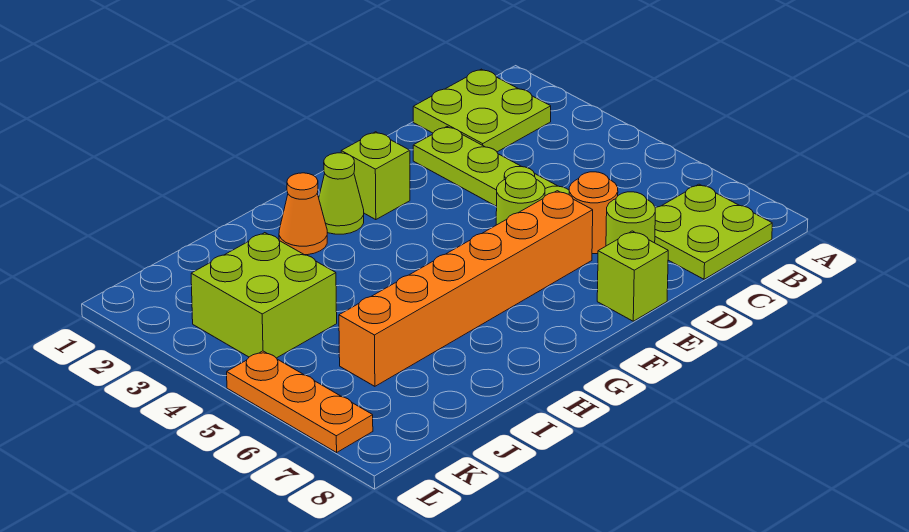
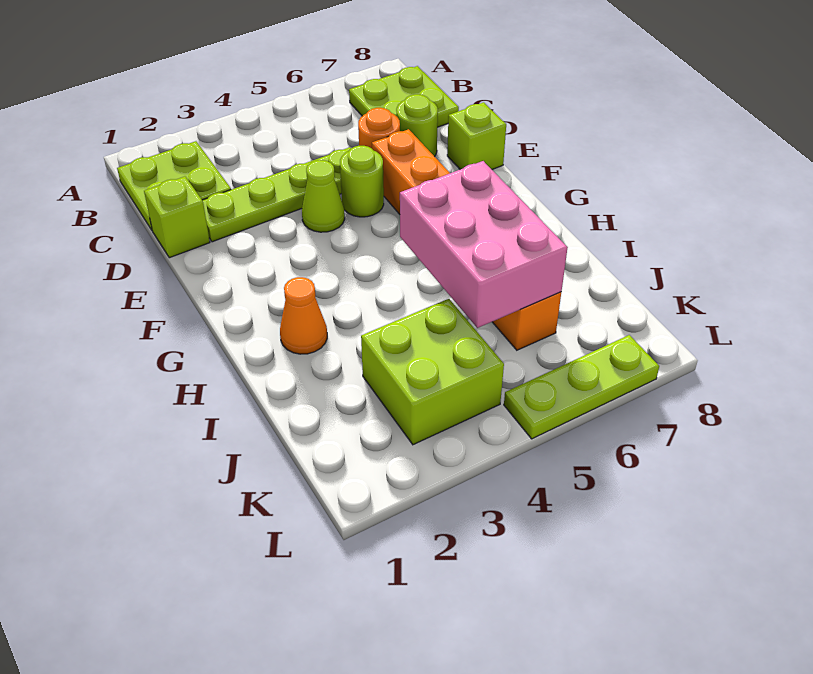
lime brick F2 level 1 -> lime brick D1 level 1
lime cone G2 level 1 -> lime cone E4 level 1
none -> pink brick H5:J6 level 2
orange plate L5:L7 level 1 -> lime plate L5:L7 level 1

